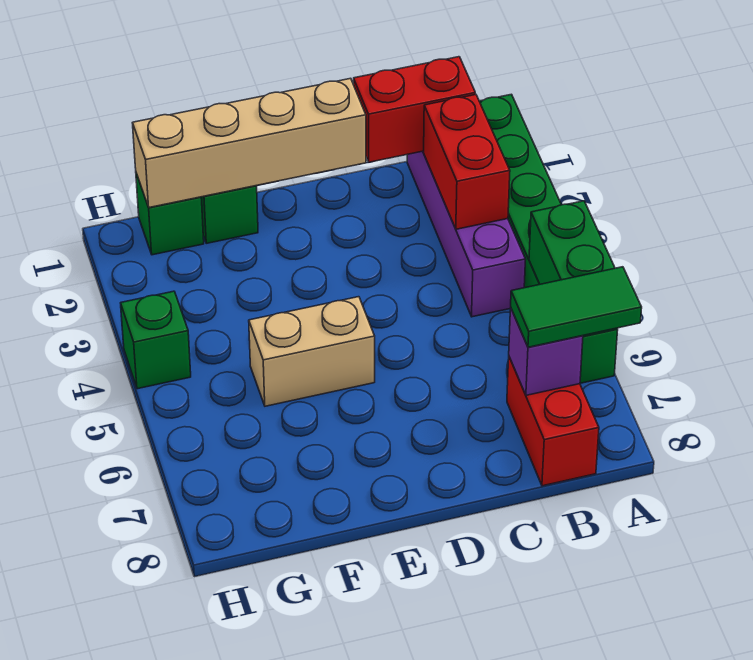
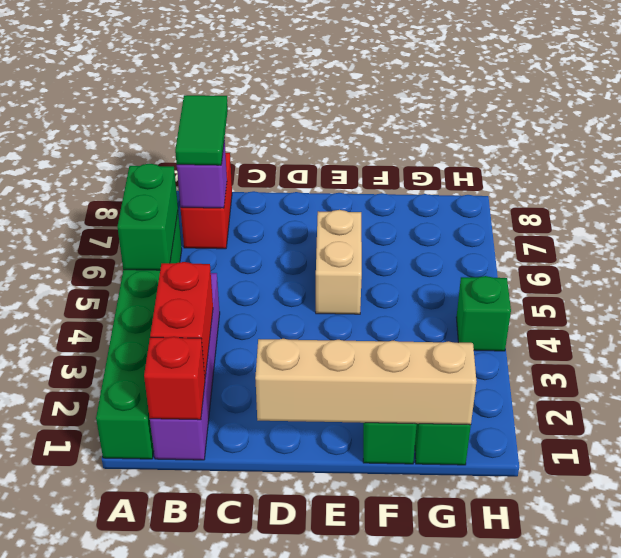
green tile A7:B7 level 3 -> green tile B7:B8 level 3
red brick B1:C1 level 2 -> red brick B1 level 2
tan brick E5:F5 level 1 -> tan brick E5:E6 level 1

